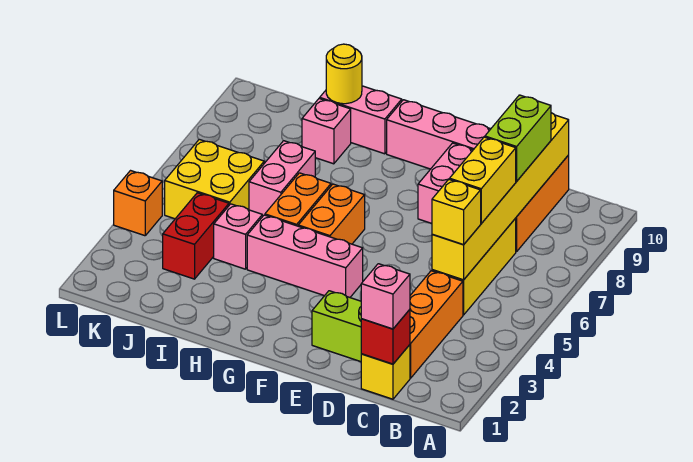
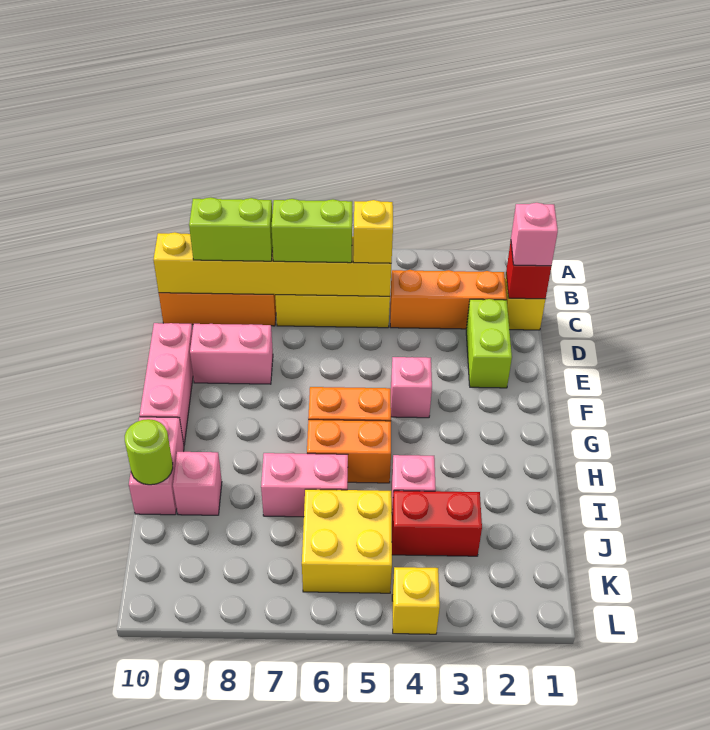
yellow brick C6:C7 level 3 -> lime brick C6:C7 level 3
pink brick F4:H4 level 1 -> pink brick F4 level 1
yellow round brick I10 level 2 -> lime round brick I10 level 2
orange brick L4 level 1 -> yellow brick L4 level 1

